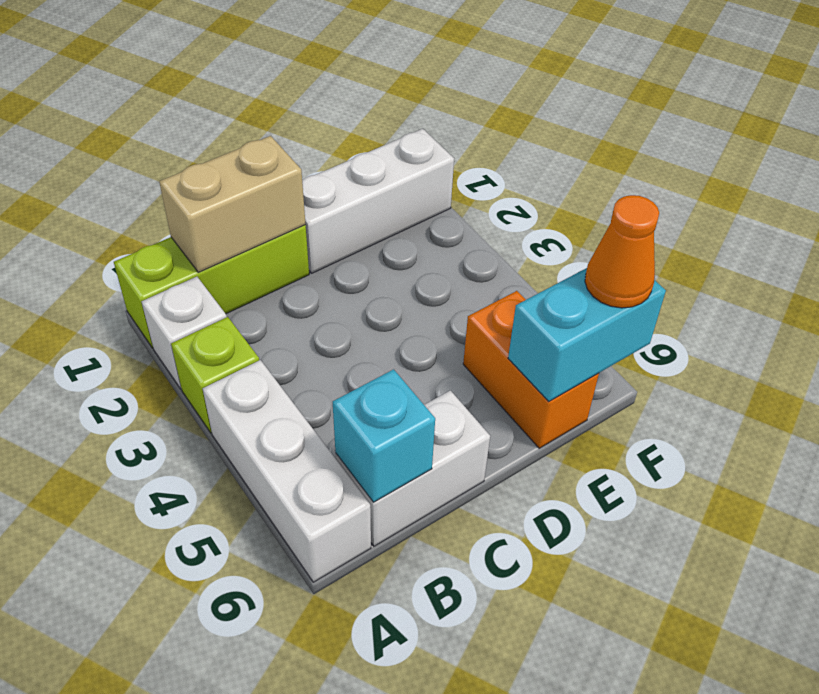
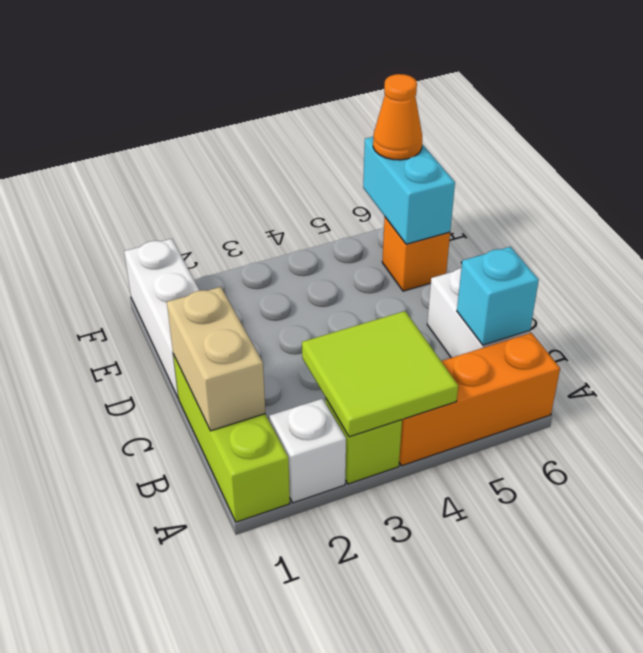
none -> lime tile A3:B4 level 2
white brick A4:A6 level 1 -> orange brick A4:A6 level 1
orange brick E5:E6 level 1 -> orange brick E6 level 1

